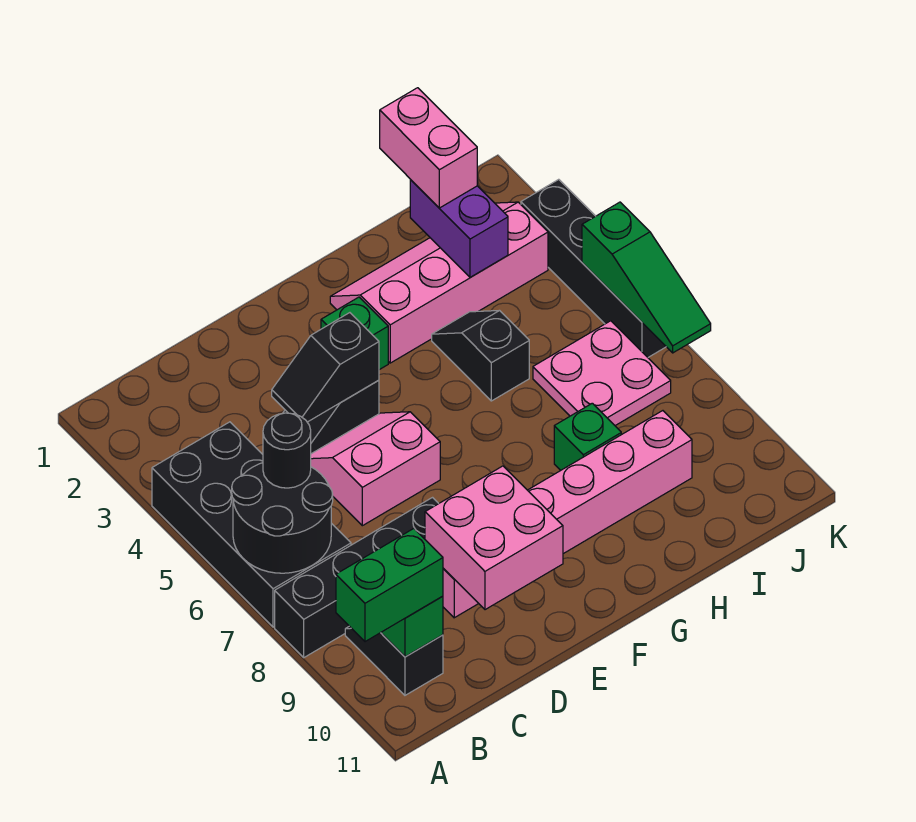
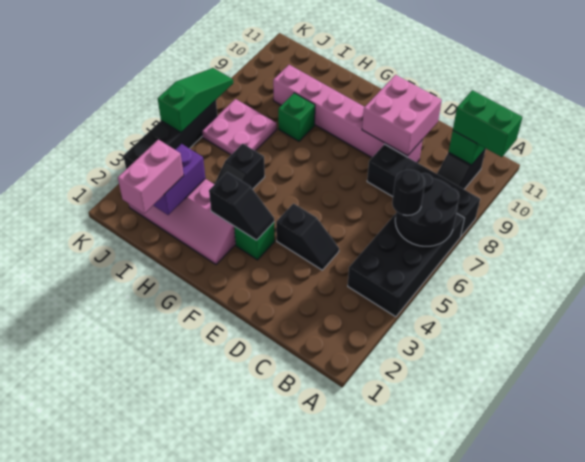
black slope D4:E4 level 2 top E -> black slope F3:G3 level 2 top G
pink slope D5:E6 level 1 top 6 -> none

